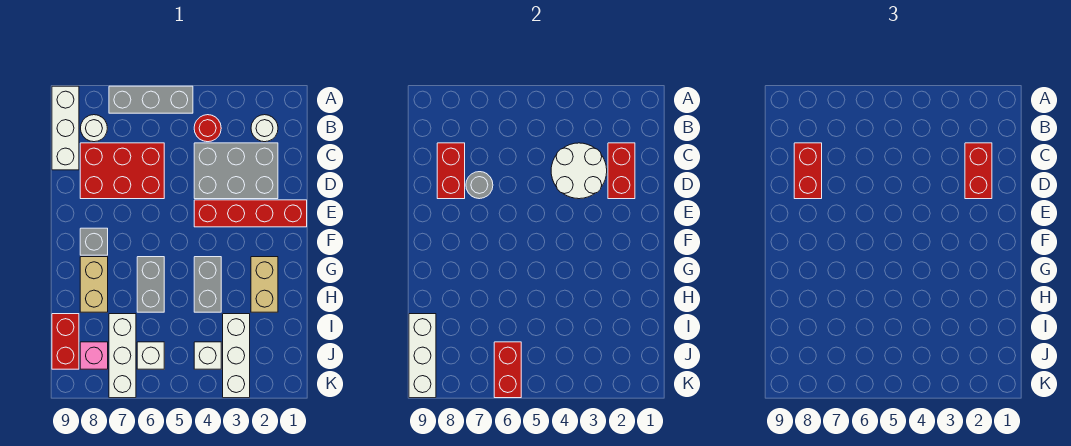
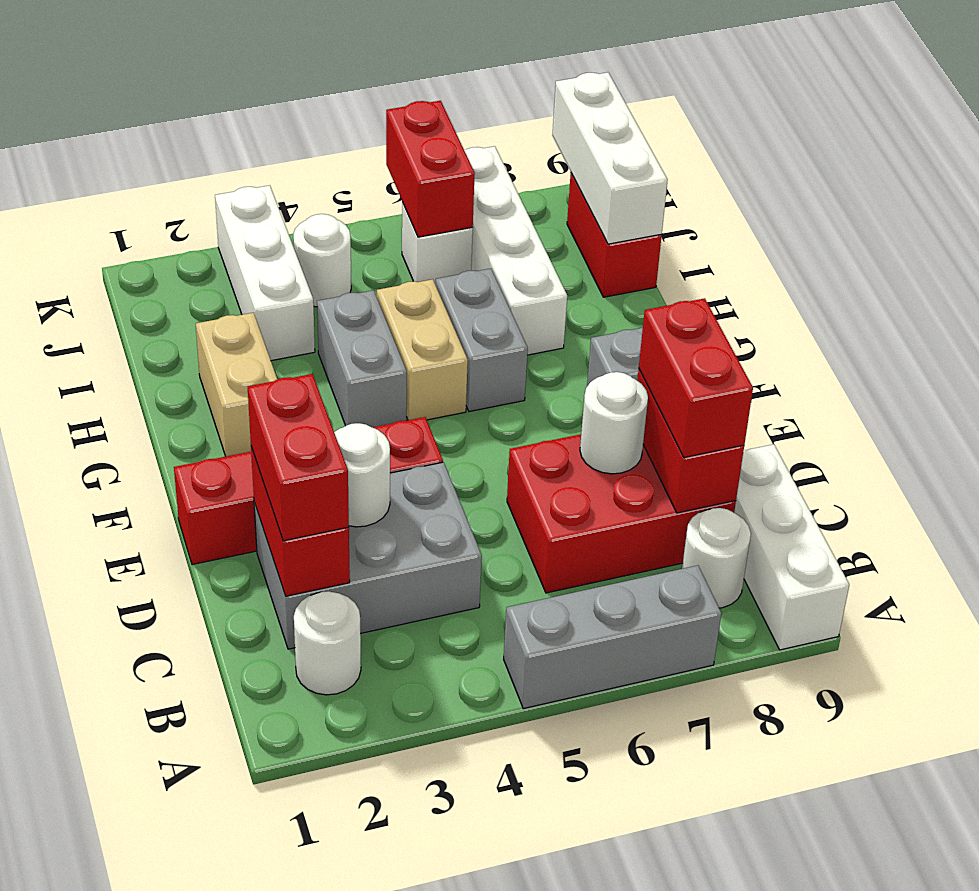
red round brick B4 level 1 -> none
white round brick C3:D4 level 2 -> white round brick D3 level 2
grey round brick D7 level 2 -> white round brick D7 level 2
tan brick G8:H8 level 1 -> tan brick G5:H5 level 1
white brick I7:K7 level 1 -> white brick H7:K7 level 1
white brick J4 level 1 -> white round brick J4 level 1
pink brick J8 level 1 -> none

